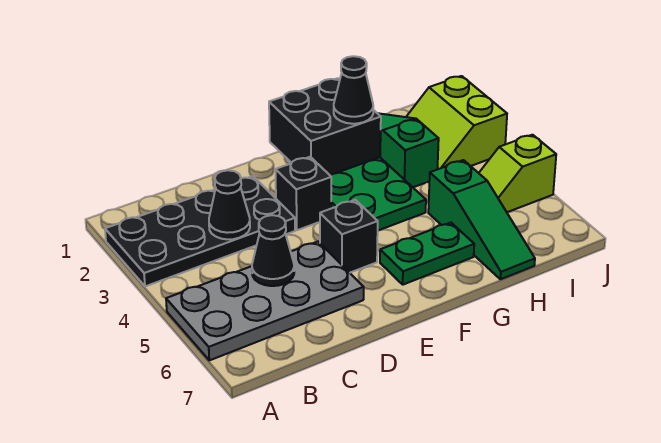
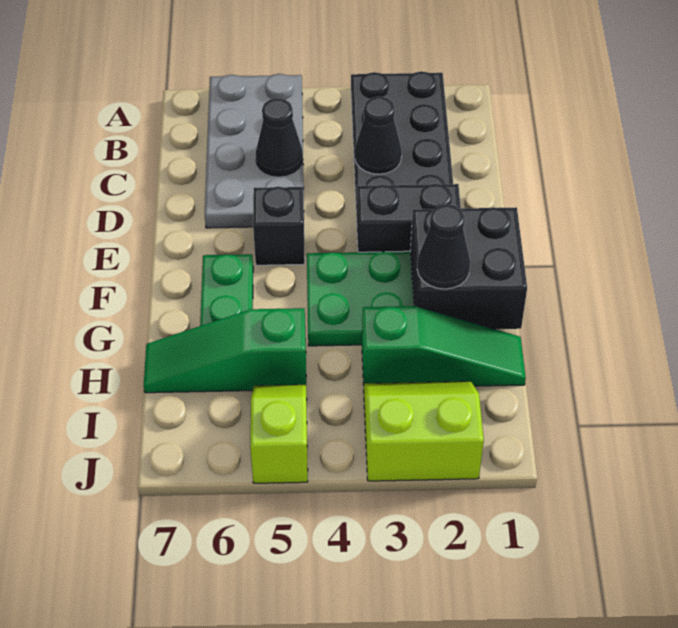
black brick E3 level 1 -> black brick E2:E3 level 1

